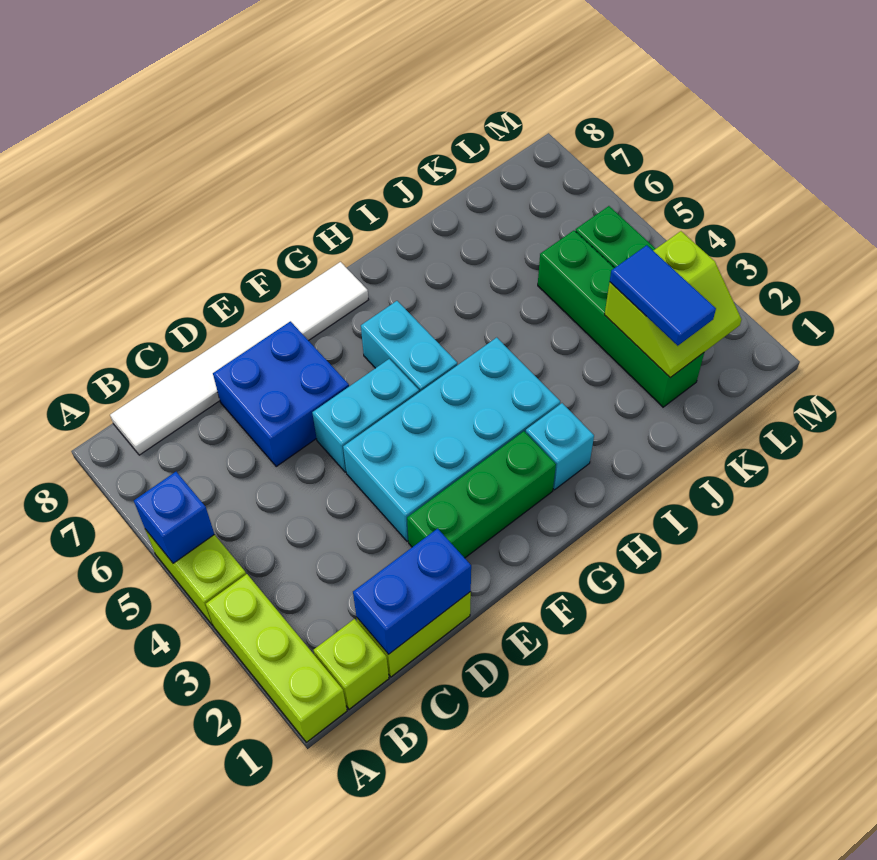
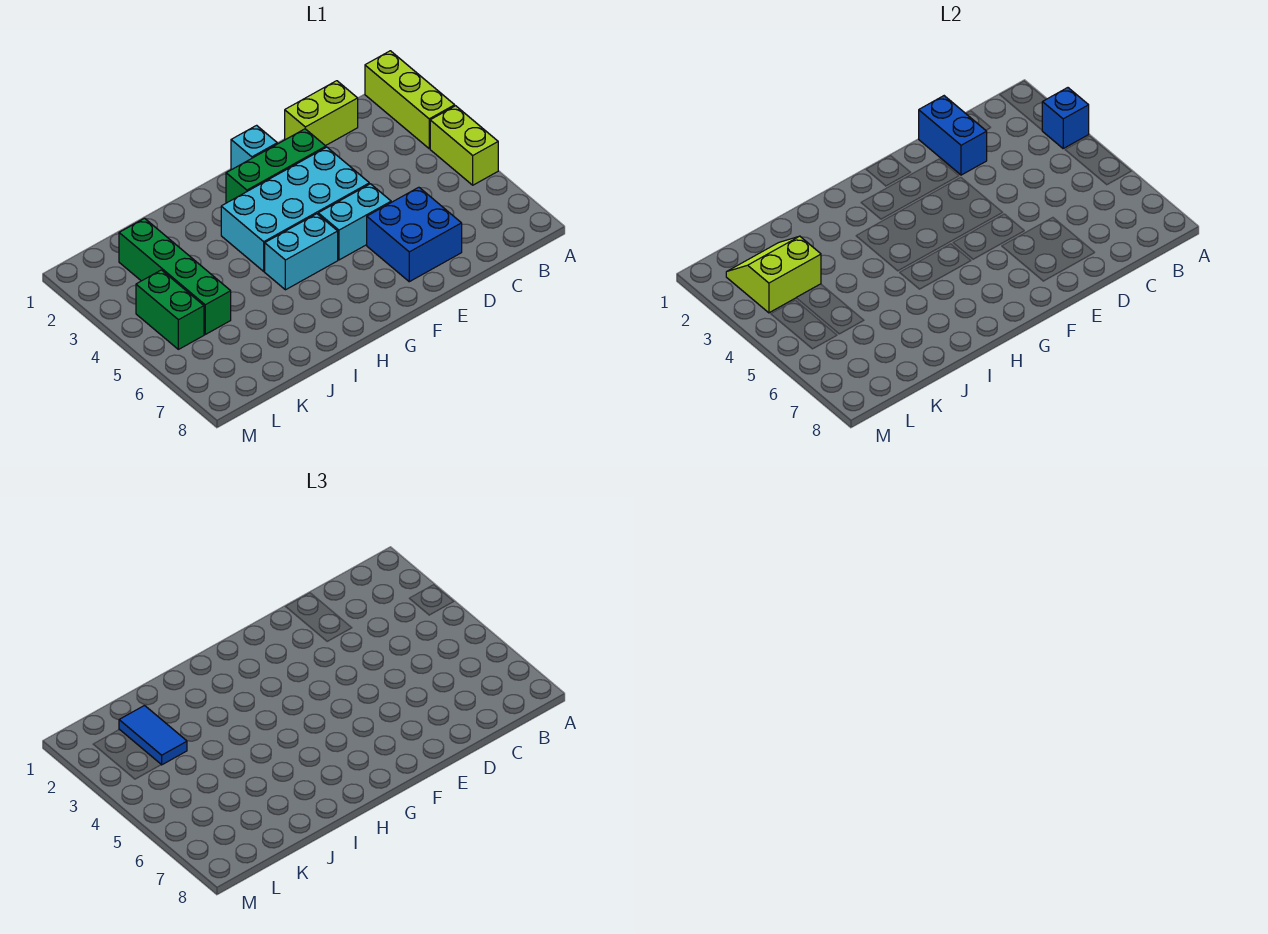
blue brick A5 level 2 -> blue brick A3 level 2
lime brick B1 level 1 -> none
white tile B8:G8 level 1 -> none
blue brick C1:D1 level 2 -> blue brick D1:D2 level 2
cyan brick G5:G6 level 1 -> cyan brick G5:H5 level 1
cyan brick H2 level 1 -> cyan brick F1 level 1

